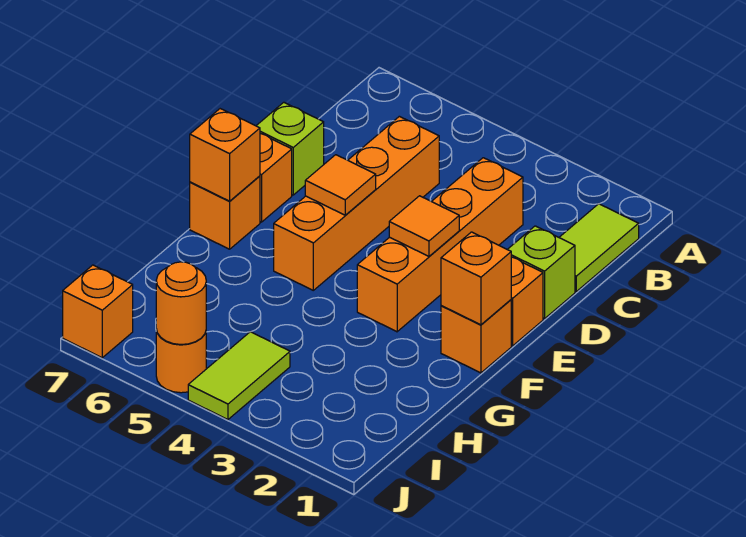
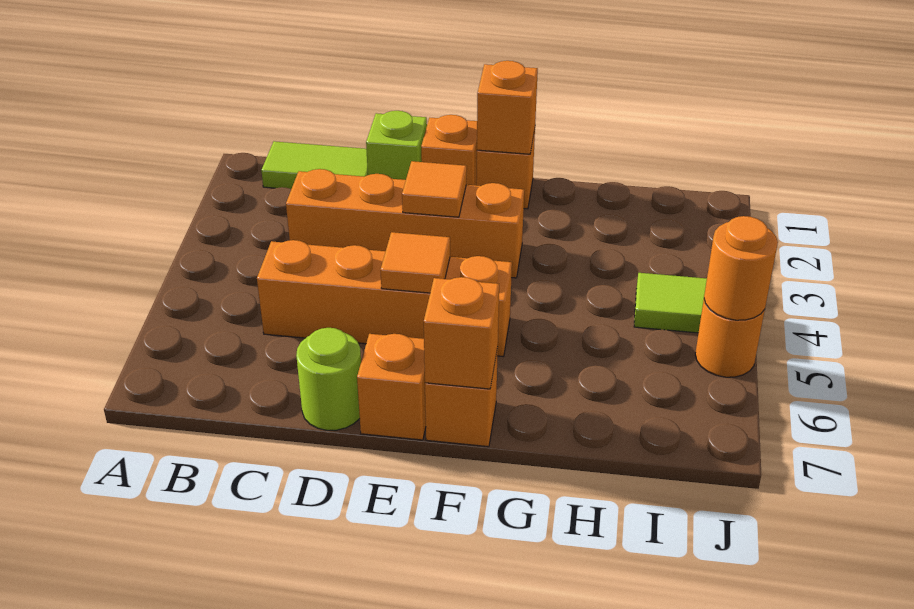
lime brick D7 level 1 -> lime round brick D7 level 1
orange brick J7 level 1 -> none

